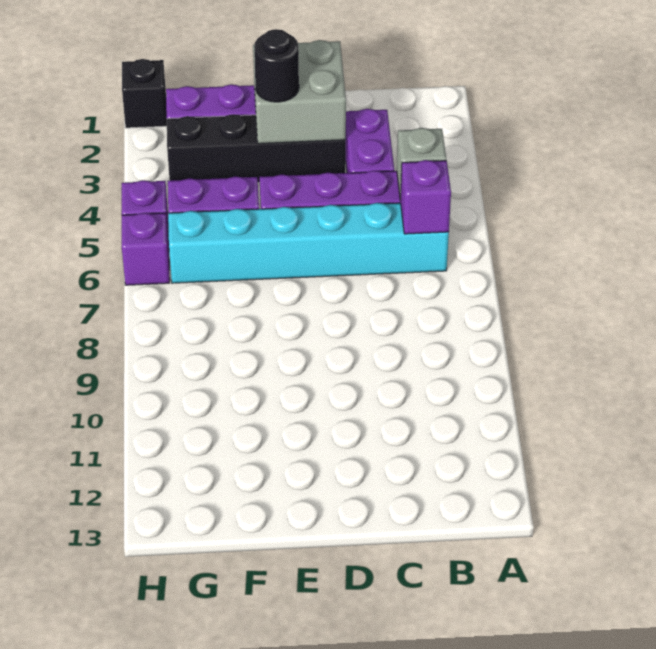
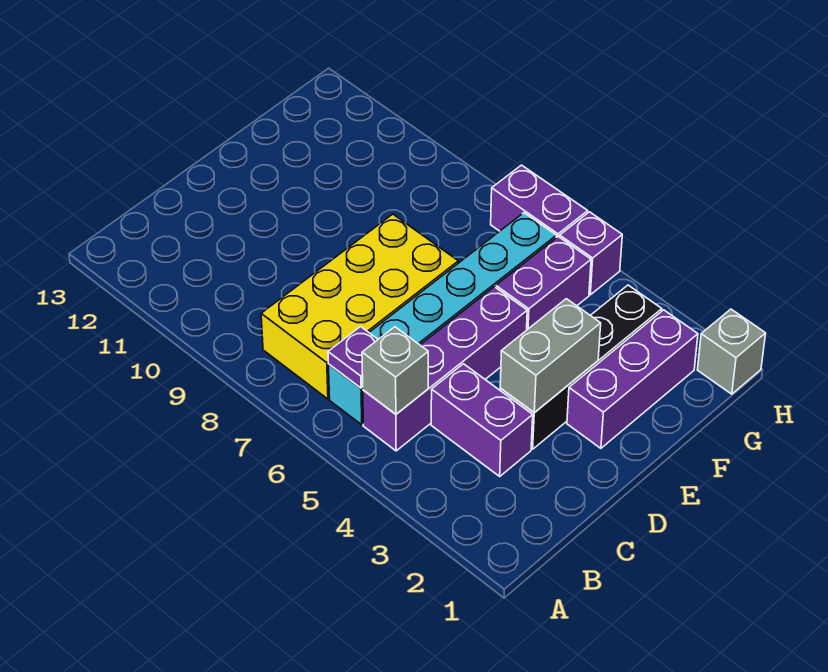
purple brick B6 level 2 -> purple plate B6 level 2
none -> yellow brick B7:E8 level 1
grey brick D2:E3 level 2 -> grey brick D3:E3 level 2
black round brick E3 level 3 -> none
black brick H1 level 1 -> grey brick H1 level 1
purple brick H6 level 1 -> purple brick H6:H7 level 1

